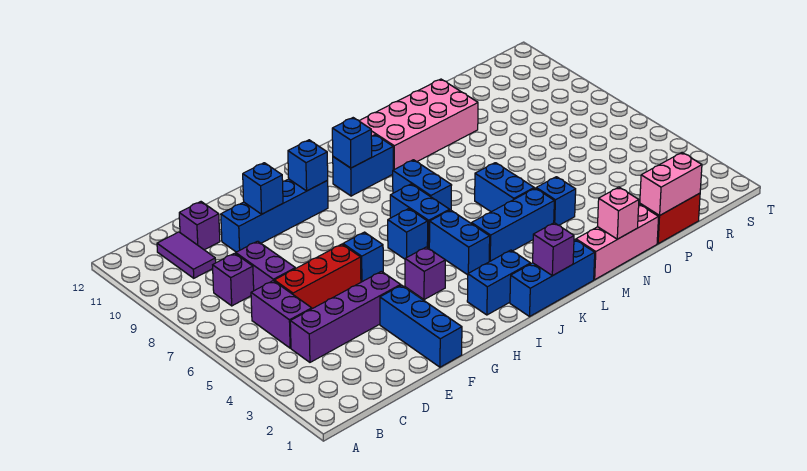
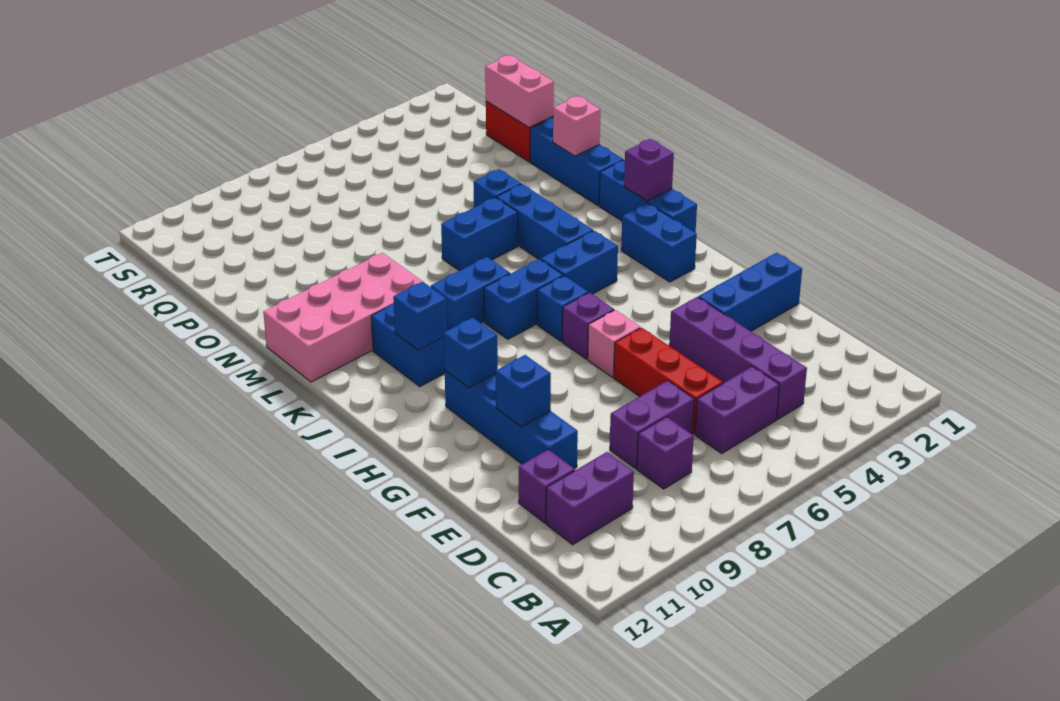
purple tile C10:C11 level 1 -> purple brick C10:C11 level 1
blue brick G6 level 1 -> pink brick G6 level 1
purple brick H4 level 1 -> purple brick H6 level 1
pink brick L10:O11 level 1 -> pink brick L9:M12 level 1
pink brick M1:O1 level 1 -> blue brick M1:O1 level 1

